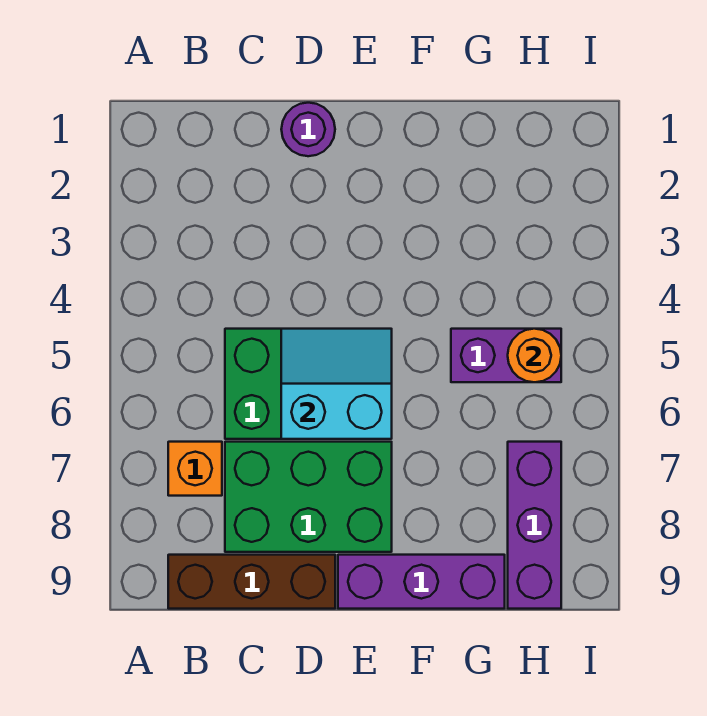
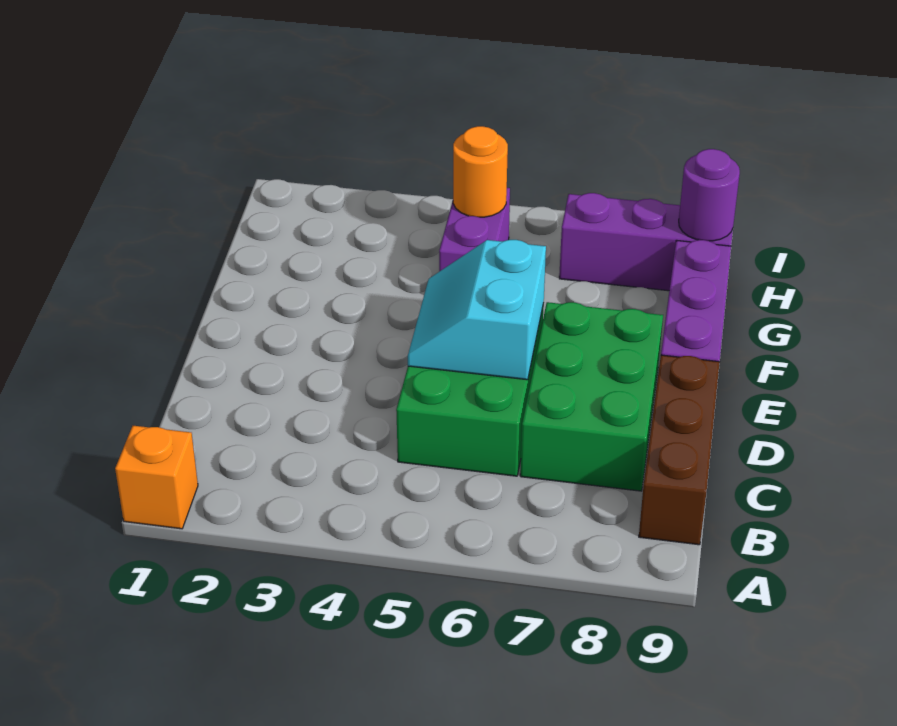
orange brick B7 level 1 -> orange brick A1 level 1
purple round brick D1 level 1 -> purple round brick H9 level 2

